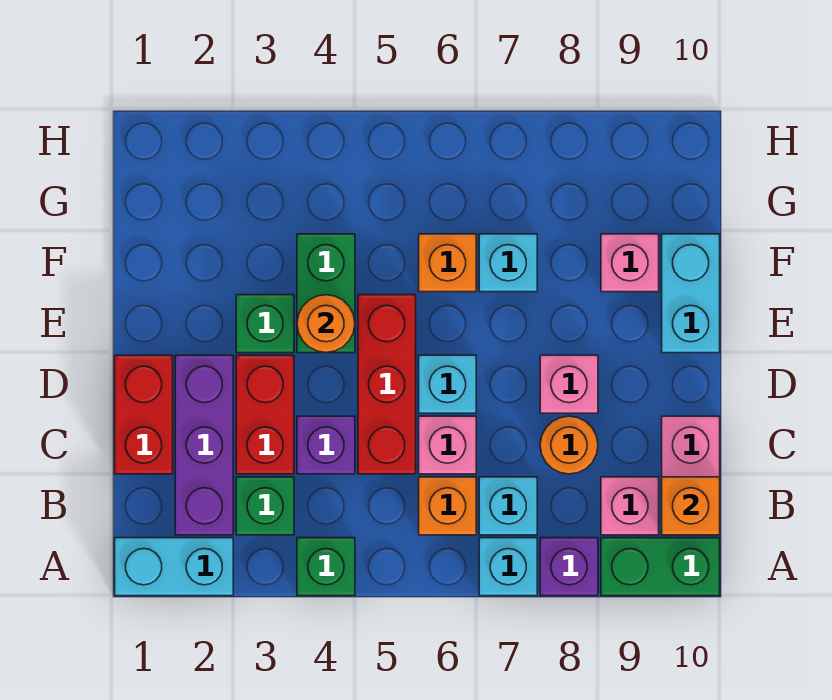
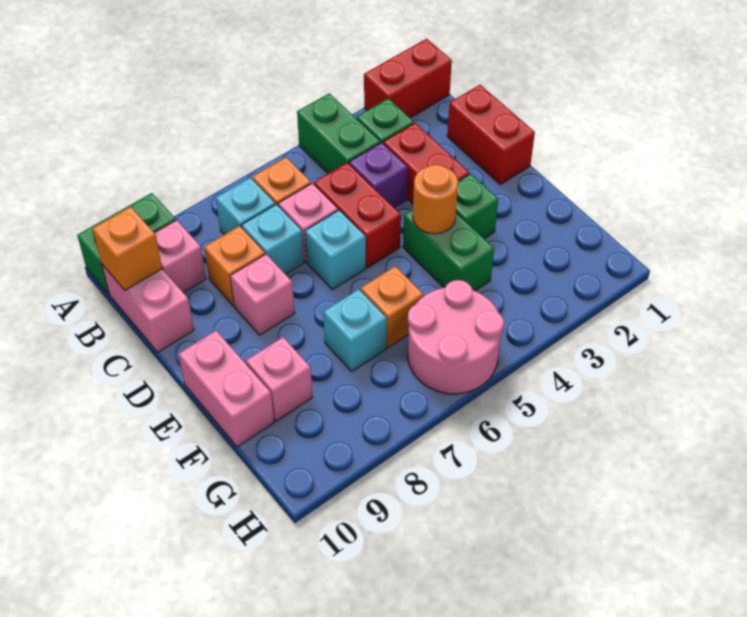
cyan brick A1:A2 level 1 -> red brick A1:A2 level 1
green brick A4 level 1 -> green brick A4:B4 level 1
cyan brick A7 level 1 -> cyan brick C7 level 1
purple brick A8 level 1 -> none
purple brick B2:D2 level 1 -> none
red brick C5:E5 level 1 -> red brick C5:D5 level 1
orange round brick C8 level 1 -> orange brick C8 level 1
cyan brick E10:F10 level 1 -> pink brick E10:F10 level 1
none -> pink round brick G5:H6 level 1

